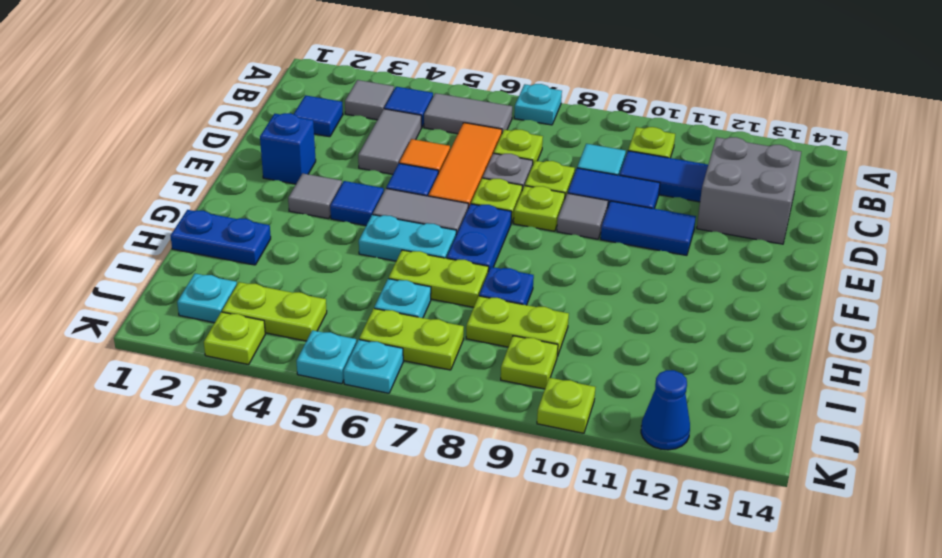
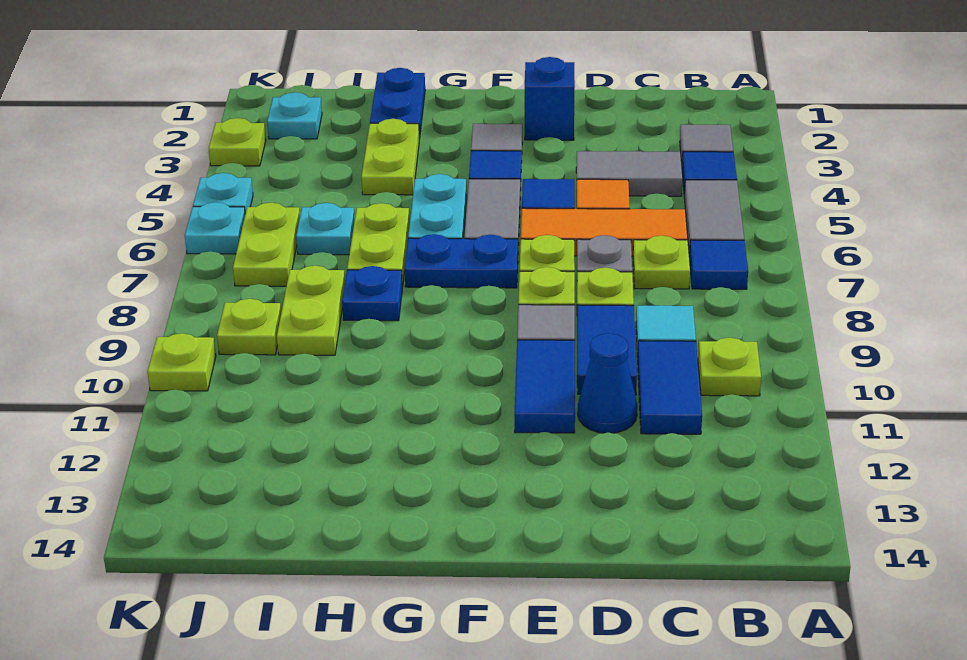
cyan plate A7 level 1 -> none
blue tile C2 level 1 -> blue tile B7 level 1
grey brick C12:D13 level 1 -> none
lime plate J3:J4 level 1 -> lime plate H3:H4 level 1
blue cone K12 level 1 -> blue cone D11 level 1

